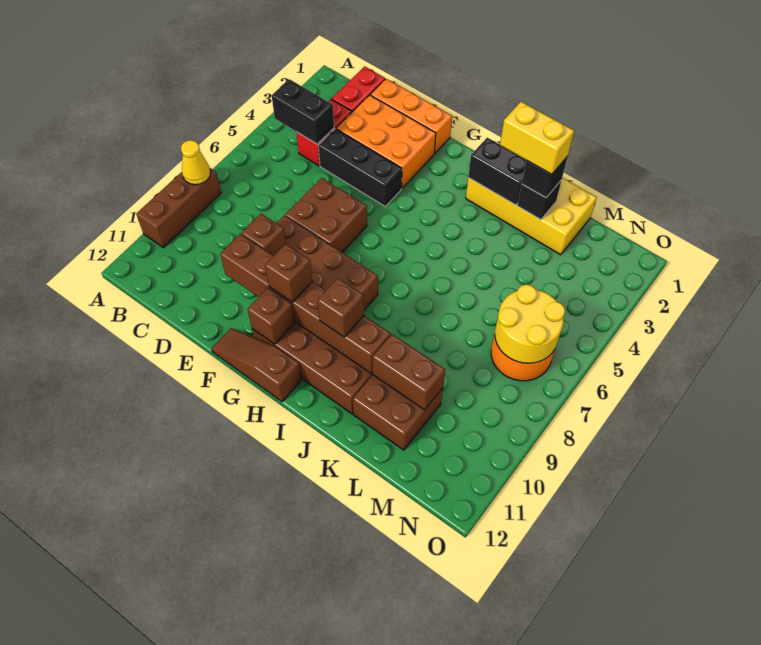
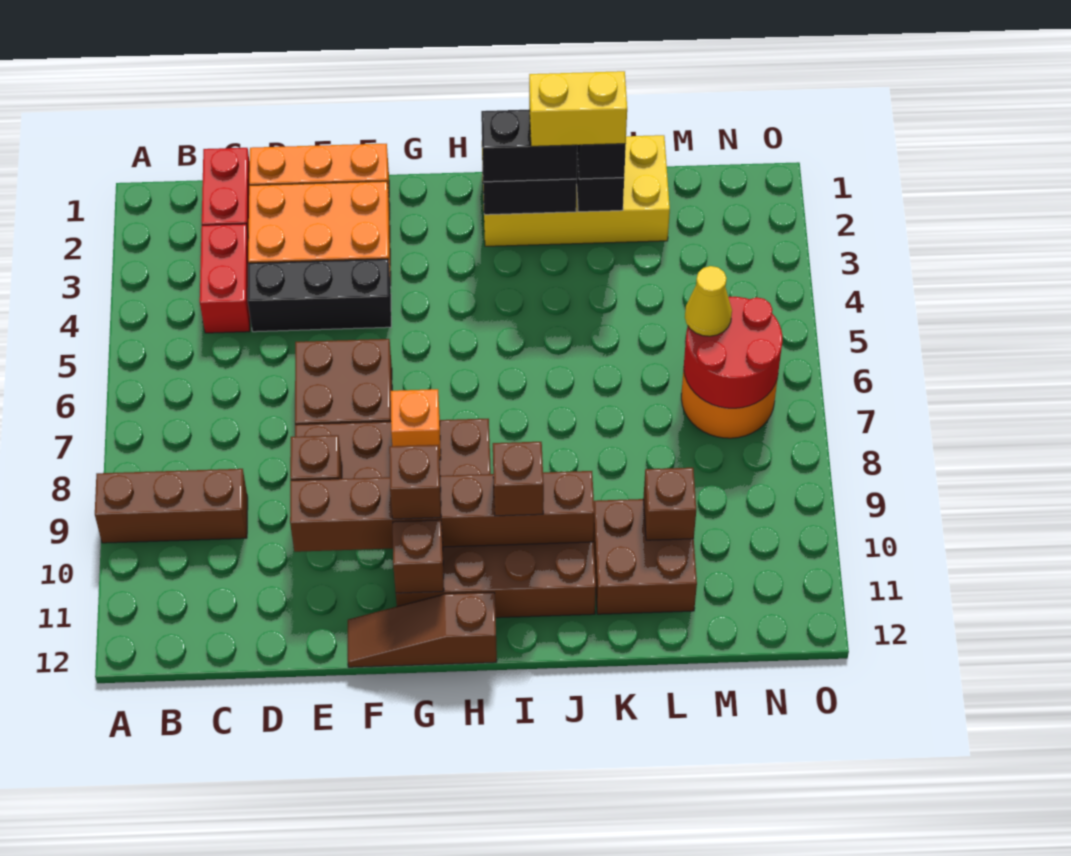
brown brick A8:A10 level 1 -> brown brick A9:C9 level 1
yellow cone A8 level 2 -> yellow cone M6 level 3
black brick B4:C4 level 2 -> black brick I2:J2 level 3
none -> orange brick G8 level 2
brown brick K10:L10 level 2 -> brown brick L10 level 2
yellow round brick M6:N7 level 2 -> red round brick M6:N7 level 2

